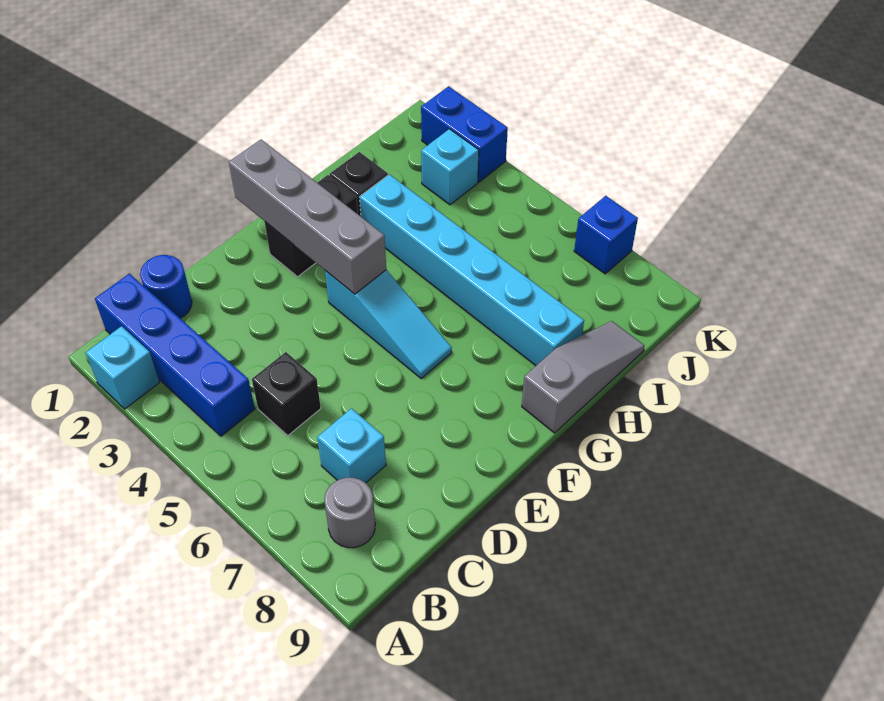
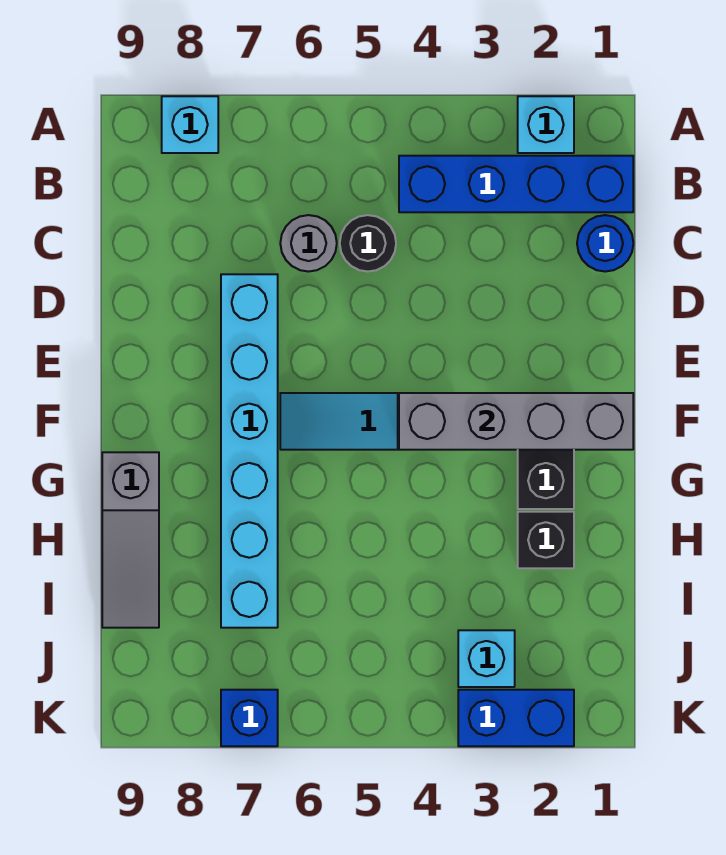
grey round brick B8 level 1 -> grey round brick C6 level 1
black brick C5 level 1 -> black round brick C5 level 1
cyan brick C7 level 1 -> cyan brick A8 level 1
cyan brick H3:H8 level 1 -> cyan brick D7:I7 level 1

